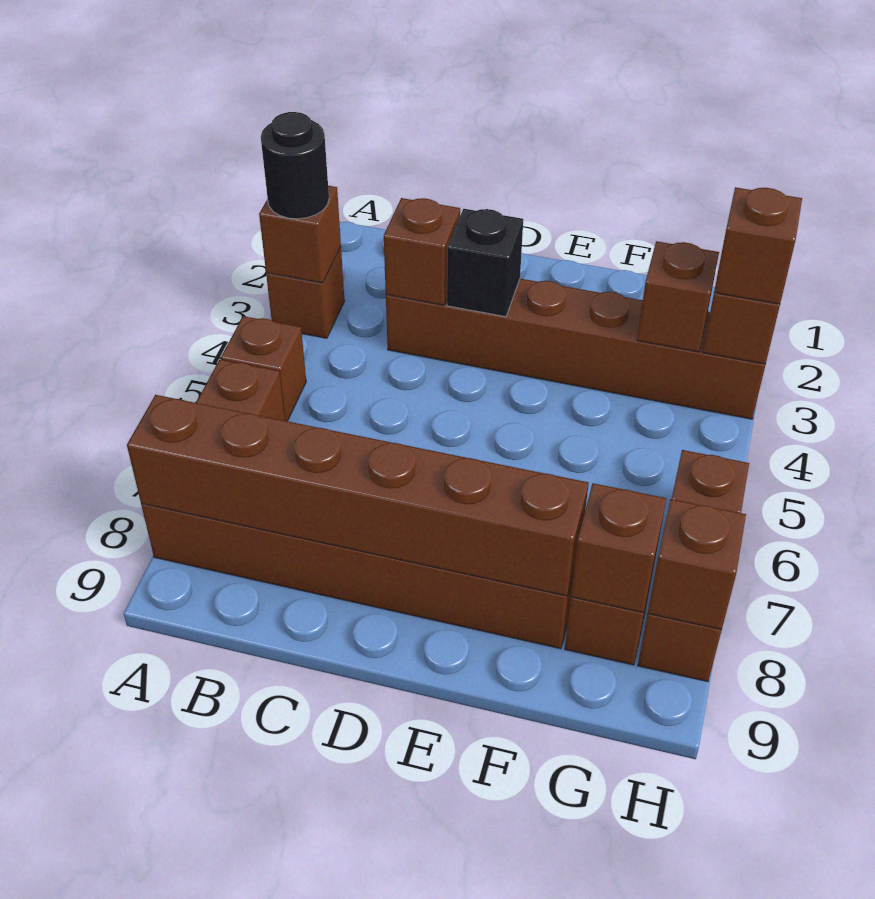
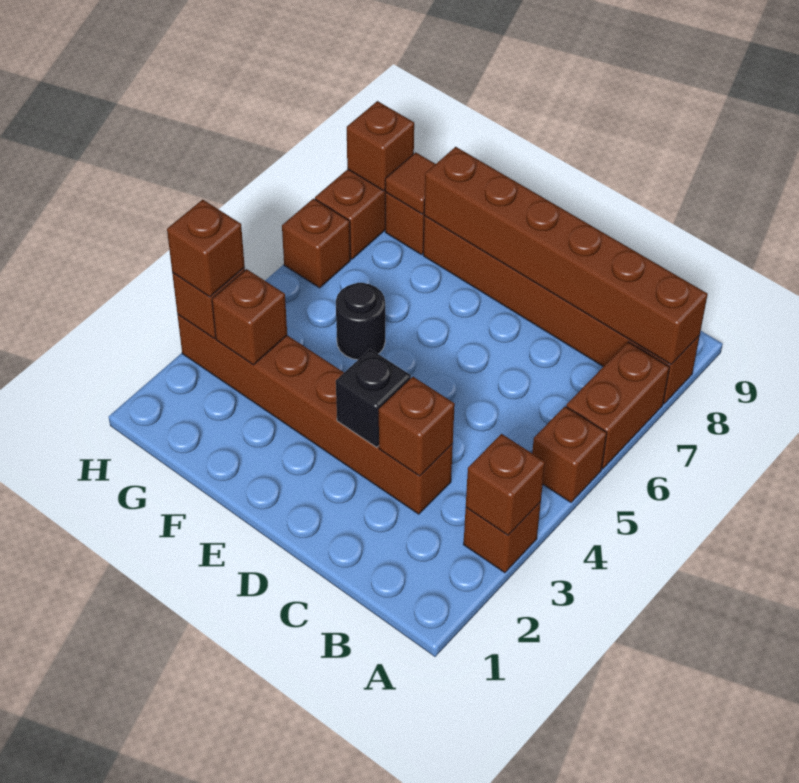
black round brick A3 level 3 -> black round brick F5 level 1
brown brick G8 level 2 -> brown tile G8 level 2

